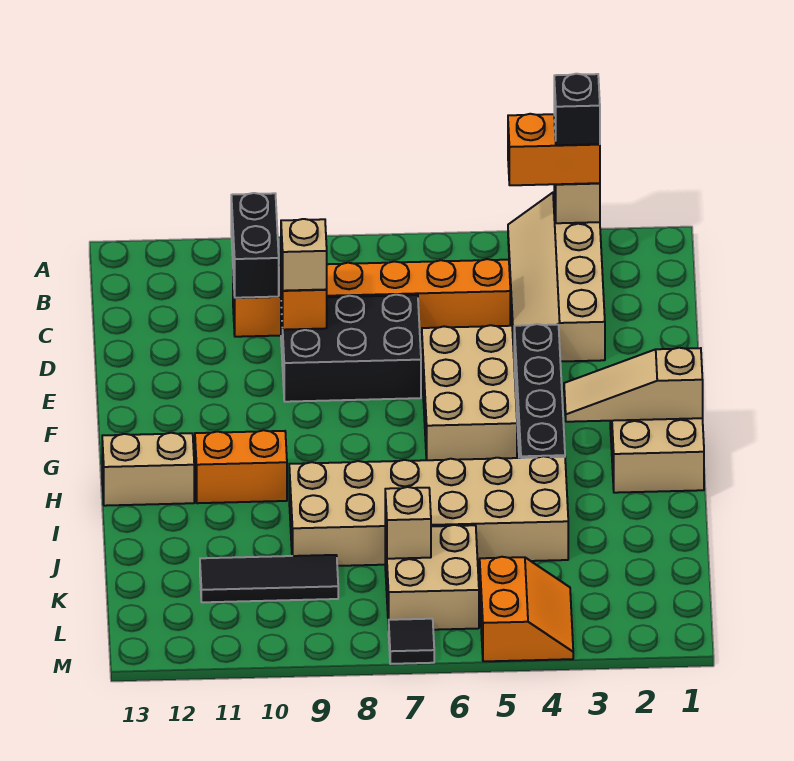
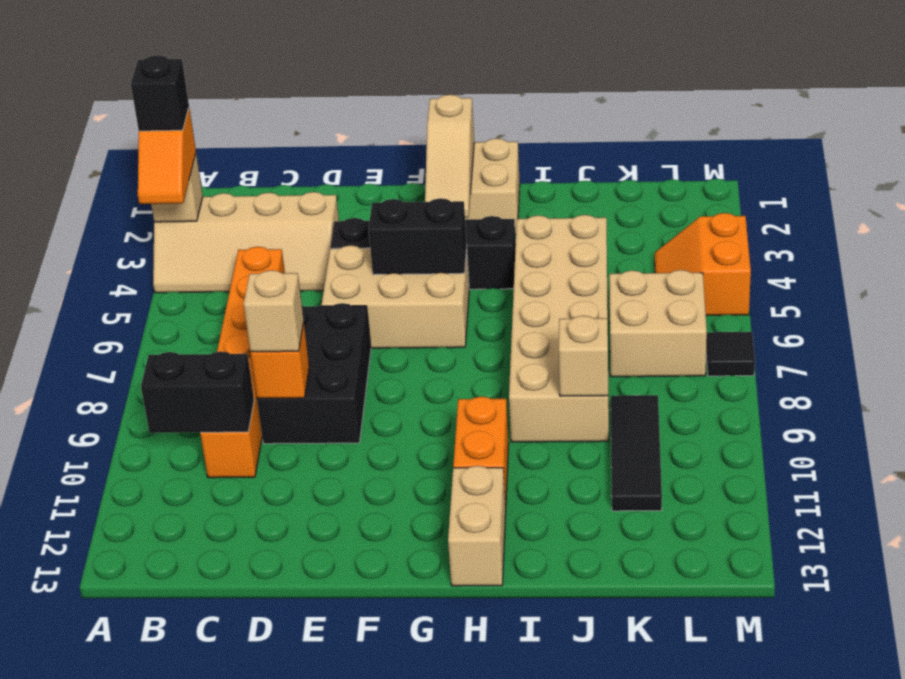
orange brick A3:A4 level 3 -> orange slope A3:A4 level 3 top 3
none -> black brick F5:G5 level 2
tan brick K7 level 2 -> tan brick J9 level 2
orange slope L4:M5 level 1 top 5 -> orange slope L4:M5 level 1 top M

